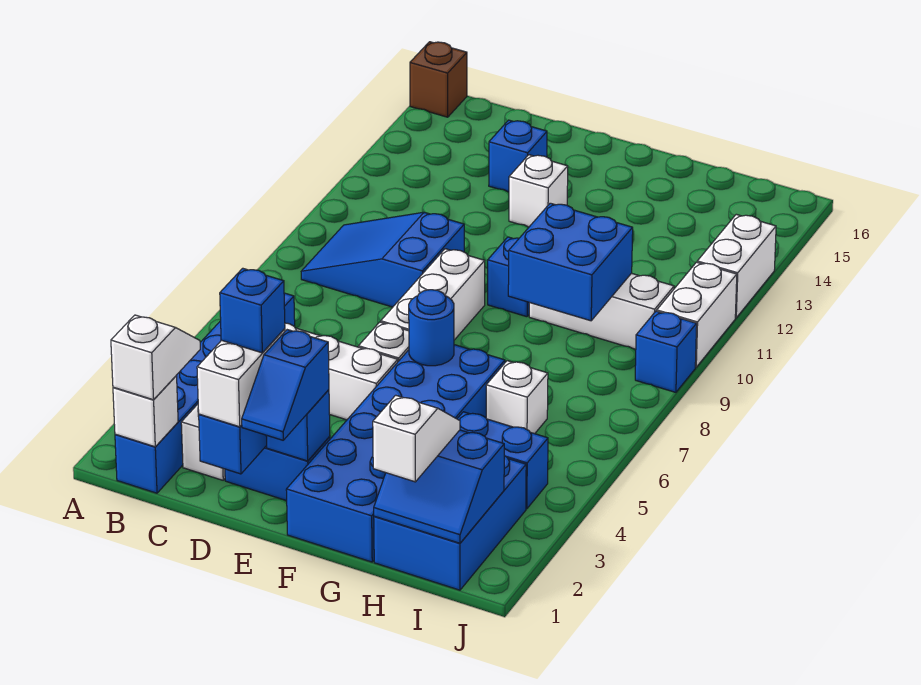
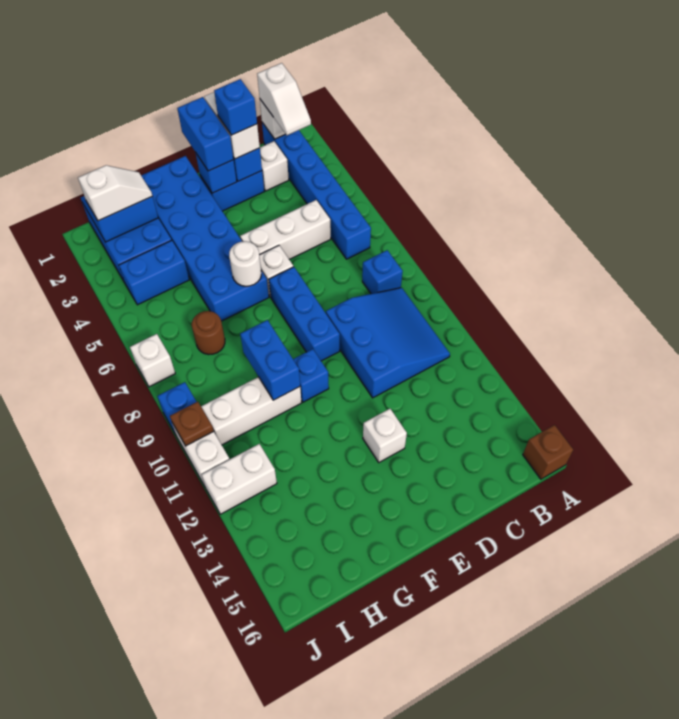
blue slope B9:D10 level 1 top D -> blue slope B9:D11 level 1 top D
blue brick D14 level 1 -> blue brick B8 level 1
blue slope E1:E2 level 3 top 2 -> blue brick E1:E2 level 3
white brick E7:E9 level 1 -> blue brick E7:E9 level 1
blue round brick F6 level 2 -> white round brick F6 level 2
blue brick G9:H10 level 2 -> blue brick G9:G10 level 2
white slope H1:H2 level 3 top 1 -> white slope H2:I2 level 3 top I
white brick H6 level 1 -> white brick J7 level 1
none -> brown round brick H7 level 1
none -> brown plate J10 level 2
white brick J12:J13 level 1 -> white brick I12:J12 level 1

